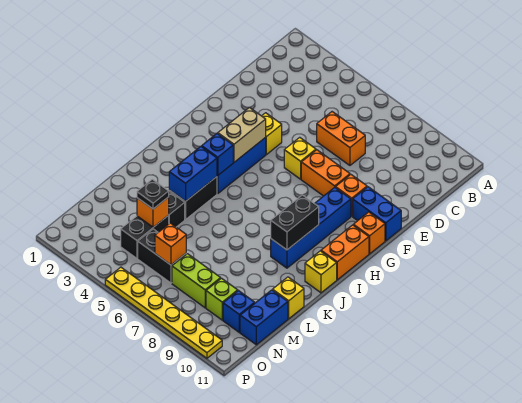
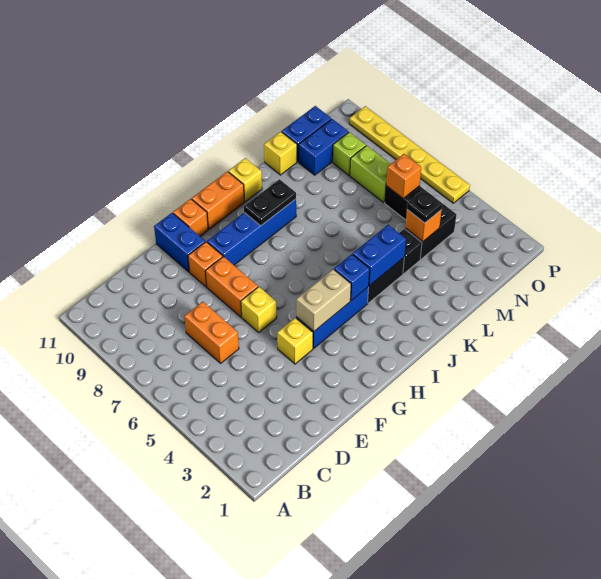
black brick I9:J9 level 2 -> black plate I9:J9 level 2
blue brick N10 level 1 -> blue brick M10:N10 level 1

